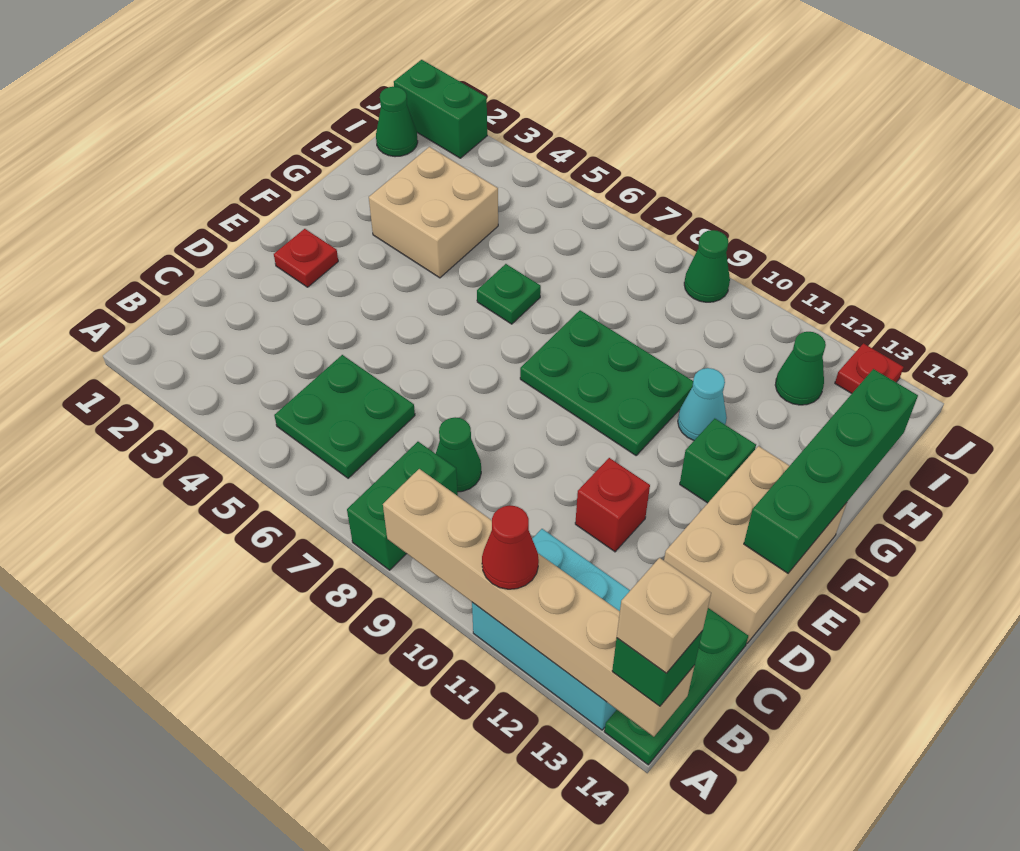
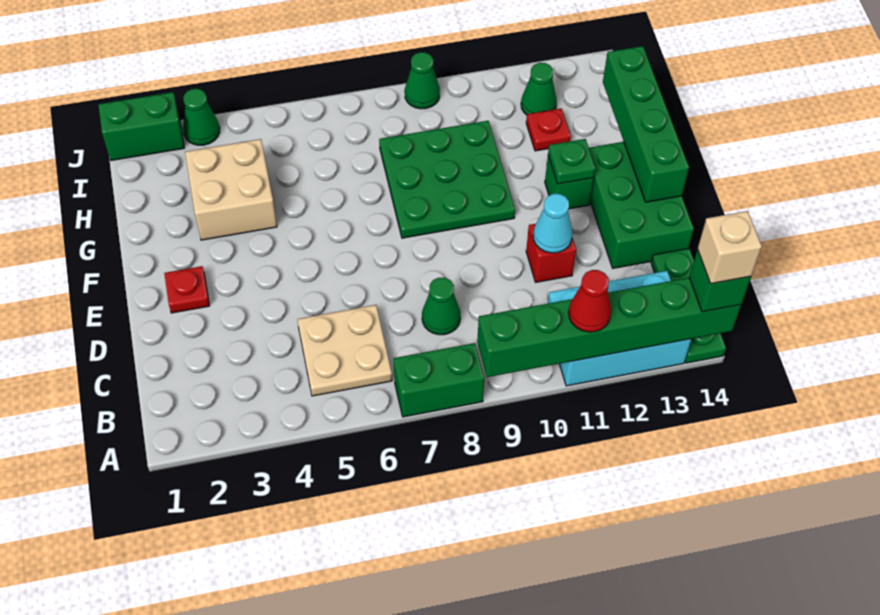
green brick A8:B8 level 1 -> green brick A7:A8 level 1
tan brick A9:A14 level 2 -> green brick A9:A14 level 2
green plate B5:C6 level 1 -> tan plate B5:C6 level 1
tan brick D13:F14 level 1 -> green brick D13:F14 level 1
green plate F8:G10 level 1 -> green plate F8:H10 level 1
green plate G6 level 1 -> green plate F12 level 2
cyan cone G11 level 1 -> cyan cone D11 level 2
green cone I1 level 1 -> green cone J3 level 1
red plate J13 level 1 -> red plate H12 level 1

